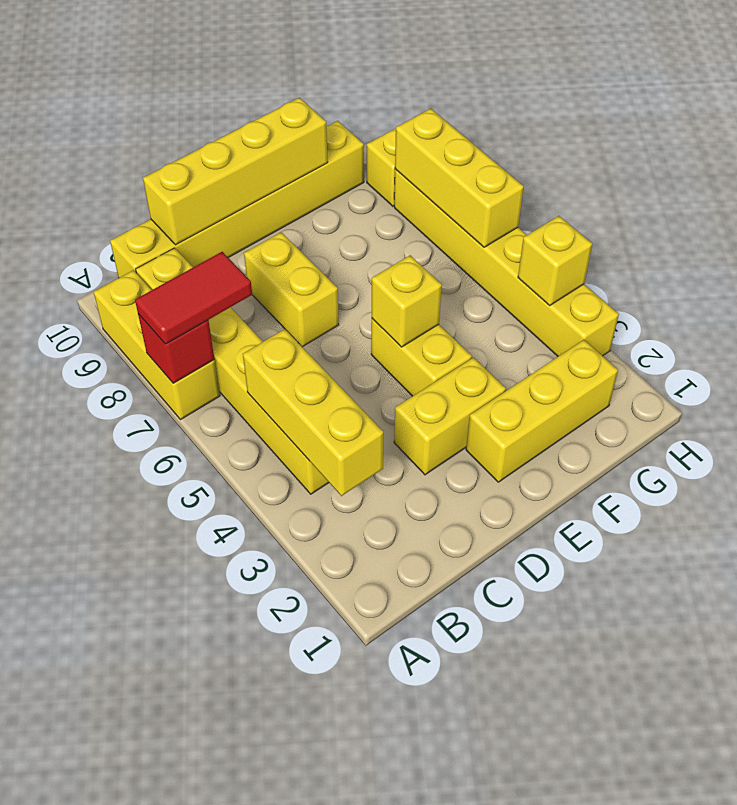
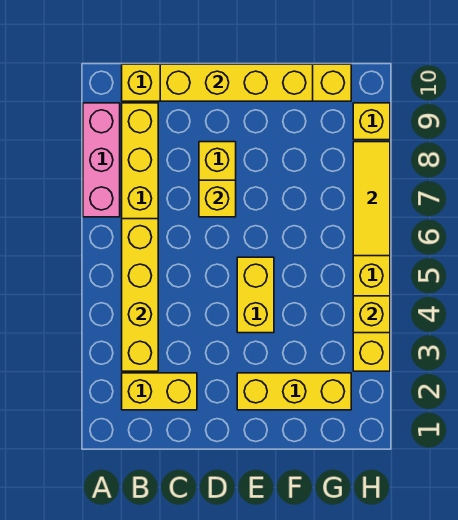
yellow brick A7:A9 level 1 -> pink brick A7:A9 level 1
red brick A7 level 2 -> none
red tile A7:B7 level 3 -> none
yellow brick B3:B5 level 2 -> yellow brick B3:B6 level 2
yellow brick D3:E3 level 1 -> yellow brick B2:C2 level 1
yellow brick E5 level 2 -> yellow brick D7 level 2
yellow brick H6:H8 level 2 -> yellow tile H6:H8 level 2

